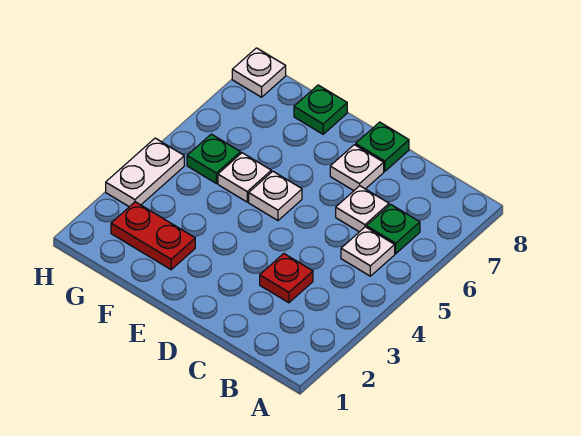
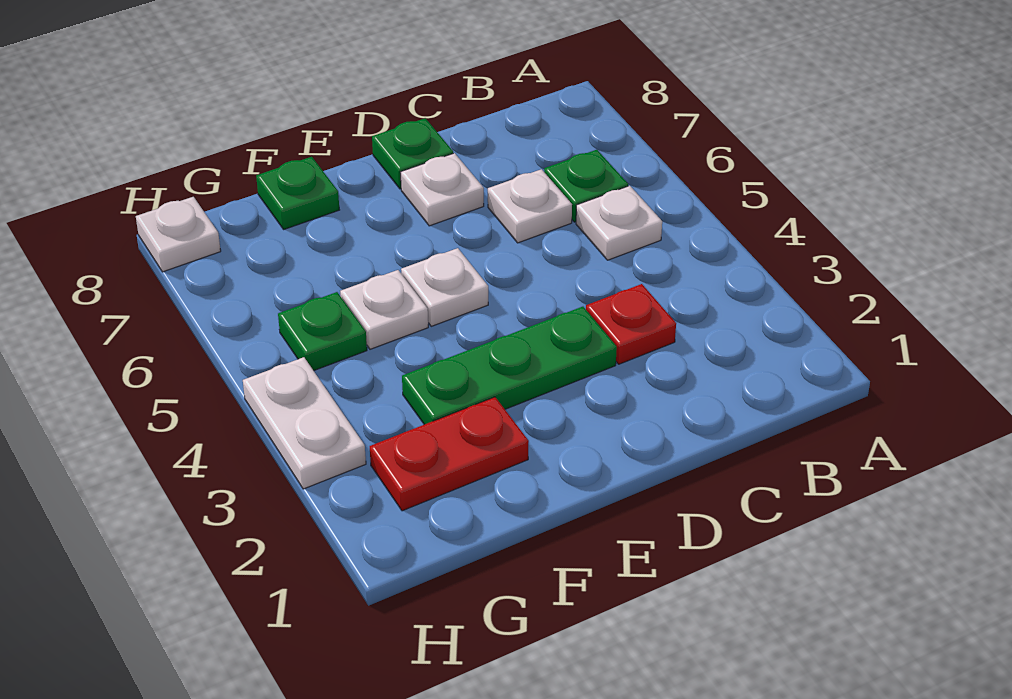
none -> green plate D3:F3 level 1

